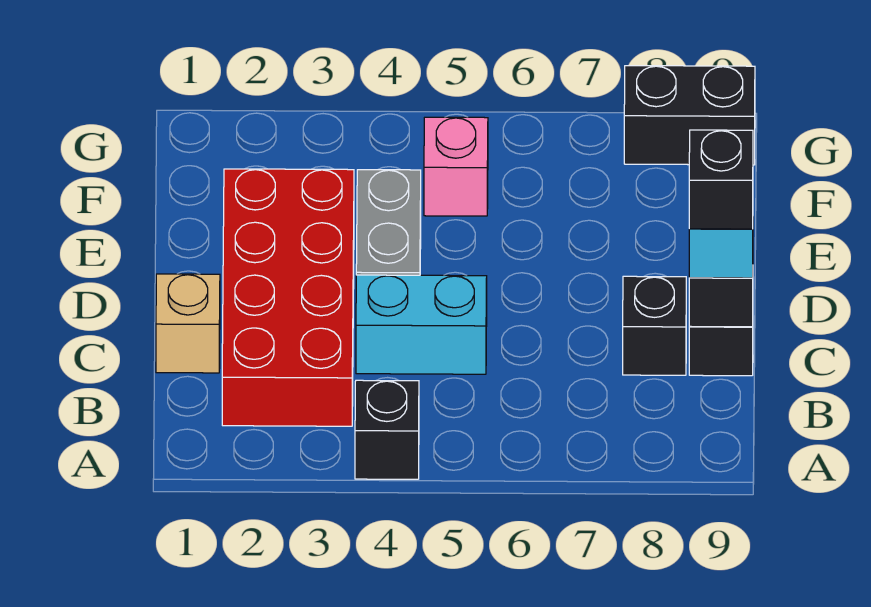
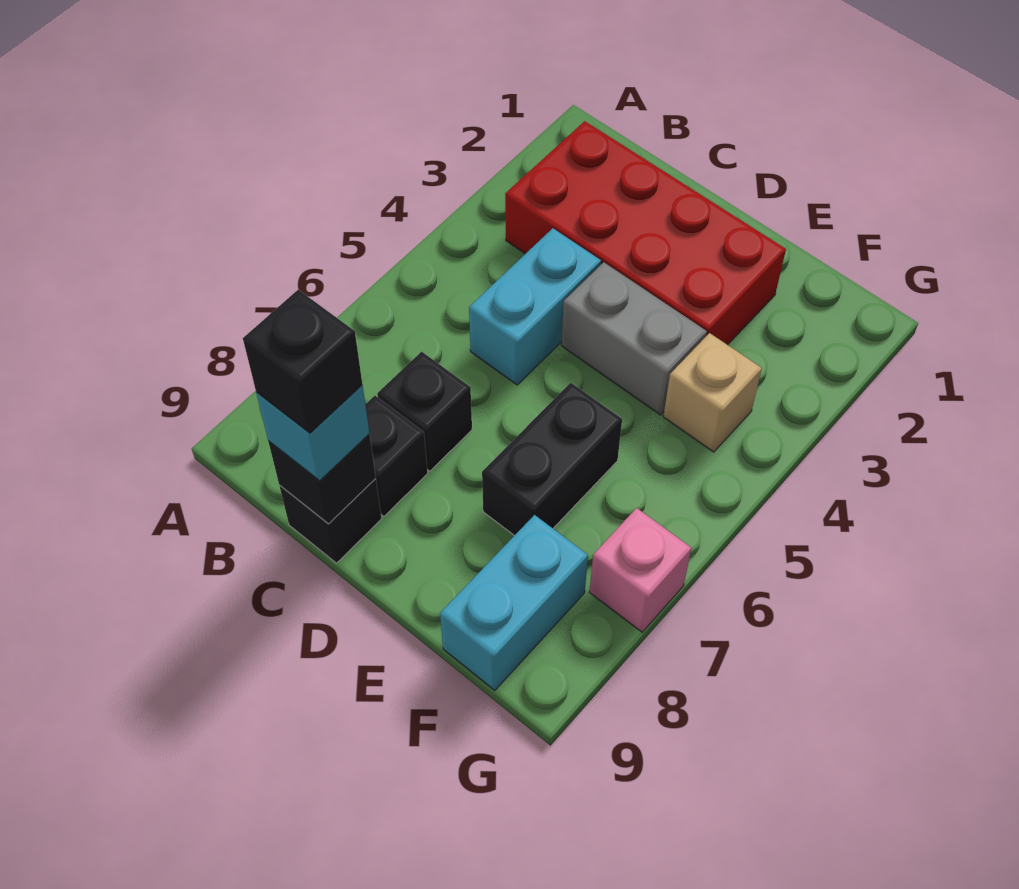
black brick A4 level 1 -> black brick C7 level 1
tan brick C1 level 1 -> tan brick F4 level 1
pink brick F5 level 1 -> pink brick G7 level 1
none -> cyan brick F8:F9 level 1
black brick G8:G9 level 1 -> black brick E6:E7 level 1

